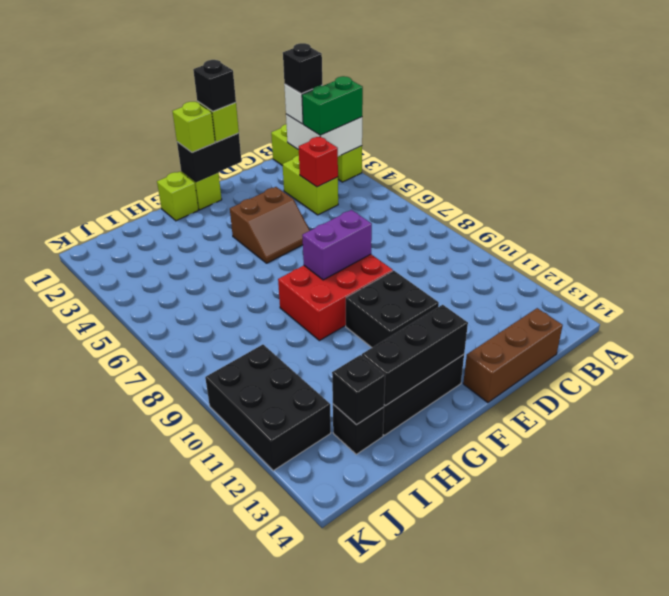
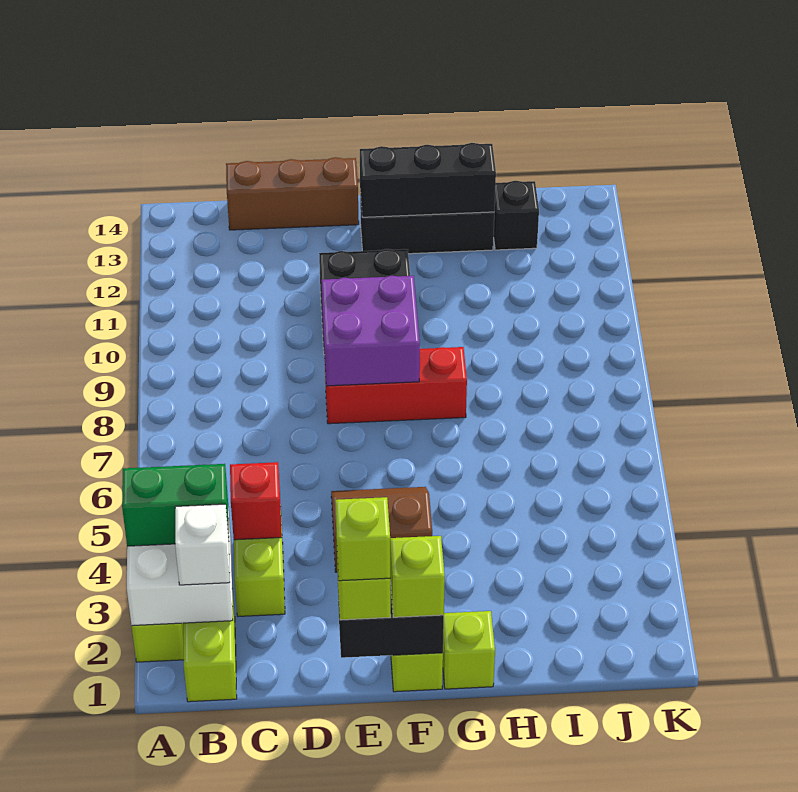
black brick B2 level 4 -> none
black brick E1 level 4 -> lime brick E1 level 4
red brick E8:G9 level 1 -> red brick E8:G8 level 1
purple brick E8:F8 level 2 -> purple brick E8:F9 level 2
black brick I13 level 2 -> none
black brick J10:K12 level 1 -> none

